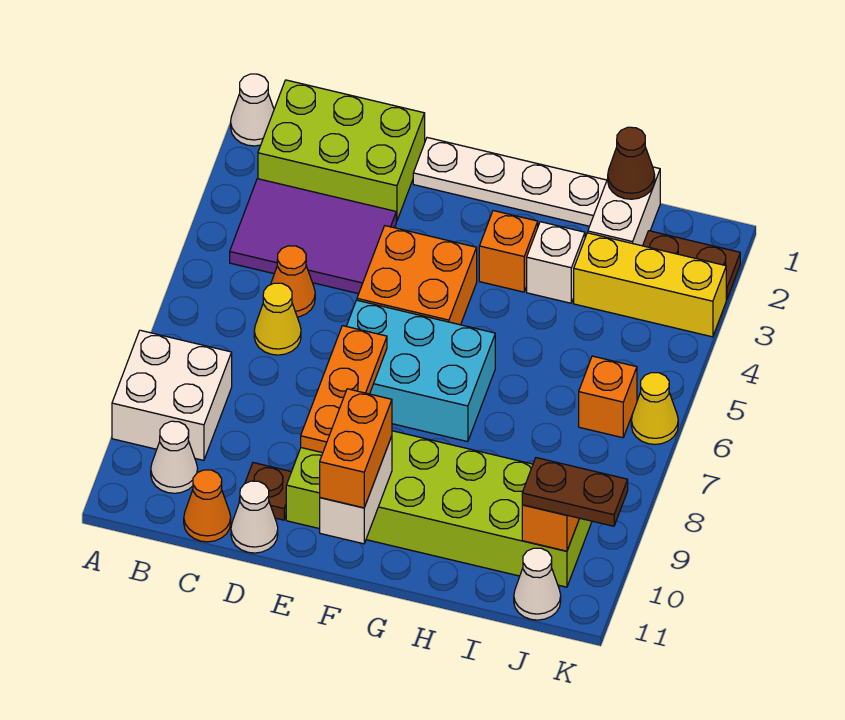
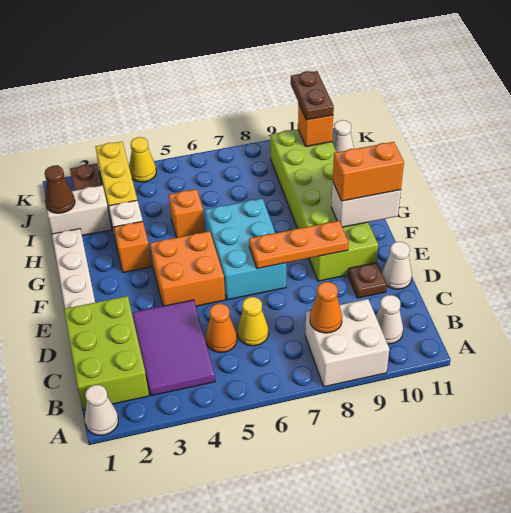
orange cone C11 level 1 -> orange cone B8 level 2
orange brick J6 level 1 -> orange brick H5 level 1
yellow cone K6 level 1 -> yellow cone K4 level 1

